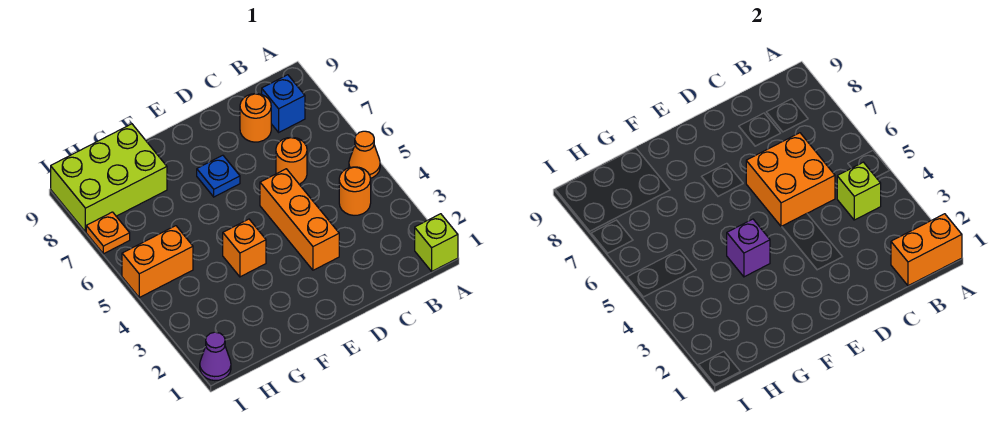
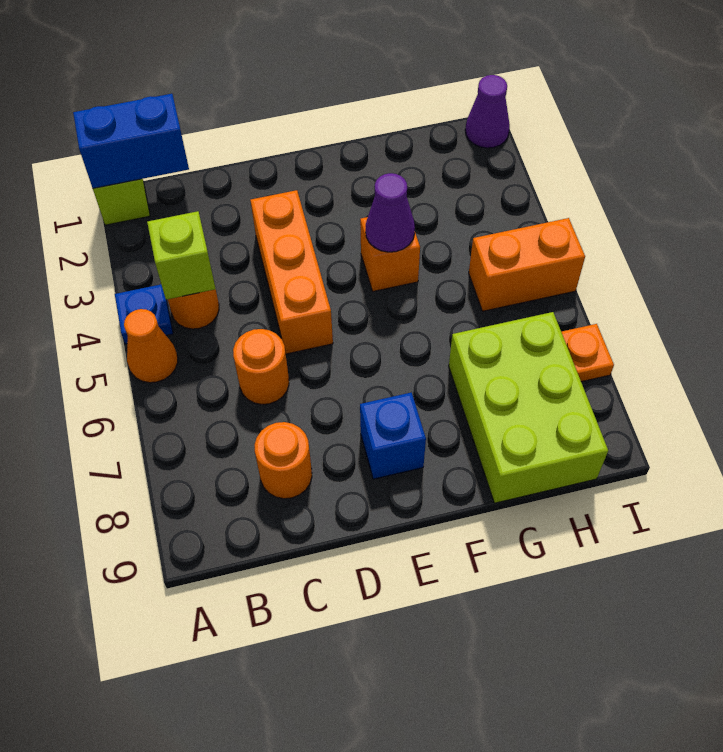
orange brick A1:B1 level 2 -> blue brick A1:B1 level 2
blue brick B8 level 1 -> blue brick E8 level 1
orange brick C5:D6 level 2 -> none
blue plate E7 level 1 -> blue plate A4 level 1
purple brick F4 level 2 -> purple cone F4 level 2
lime brick G8:I9 level 1 -> lime brick G7:H9 level 1

